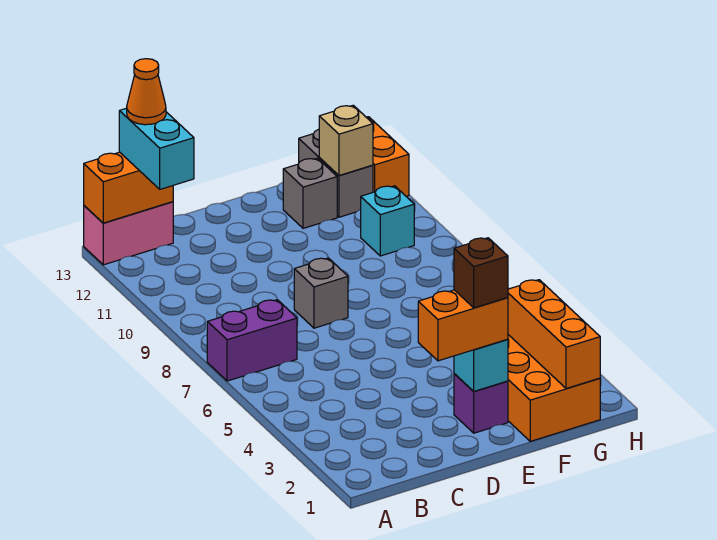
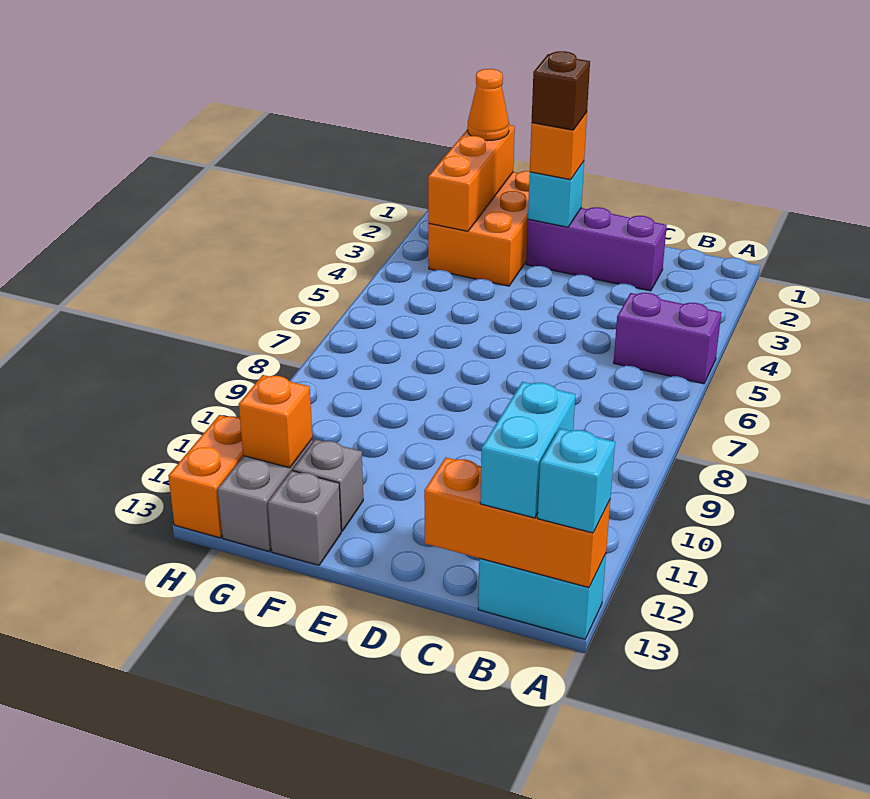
purple brick A7:B7 level 1 -> purple brick A5:B5 level 1
pink brick A13:B13 level 1 -> cyan brick A13:B13 level 1
orange brick A13:B13 level 2 -> orange brick A13:C13 level 2
orange cone B13 level 4 -> orange cone G1 level 3
orange brick D2:E2 level 3 -> orange brick E2 level 3
grey brick D8 level 1 -> grey brick F13 level 1
purple brick E2 level 1 -> purple brick C2:E2 level 1
cyan brick G10 level 1 -> cyan brick A13 level 3
tan brick G12 level 2 -> orange brick G12 level 2

